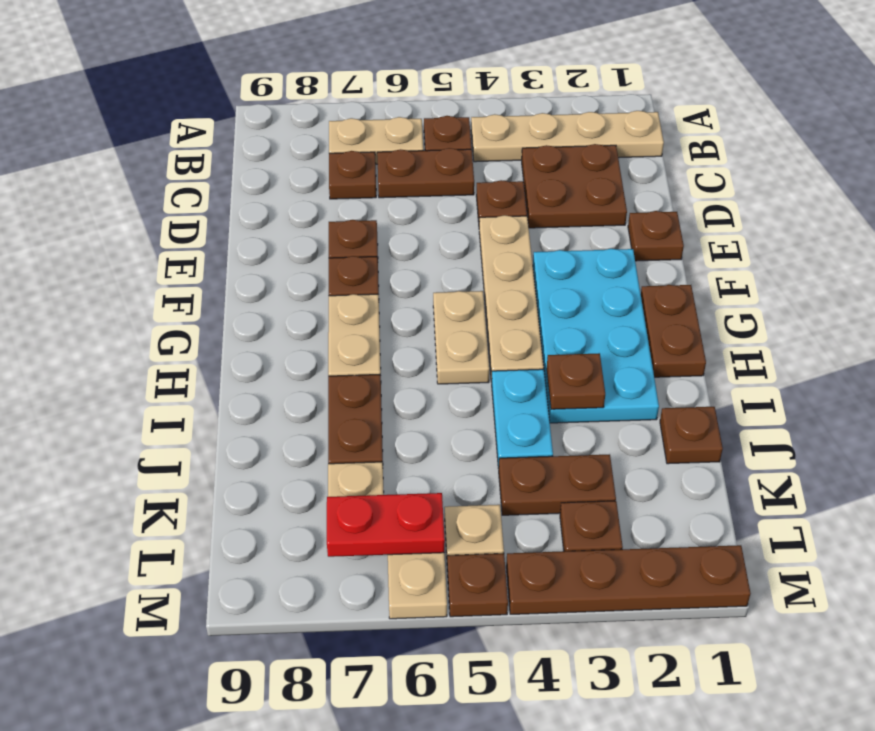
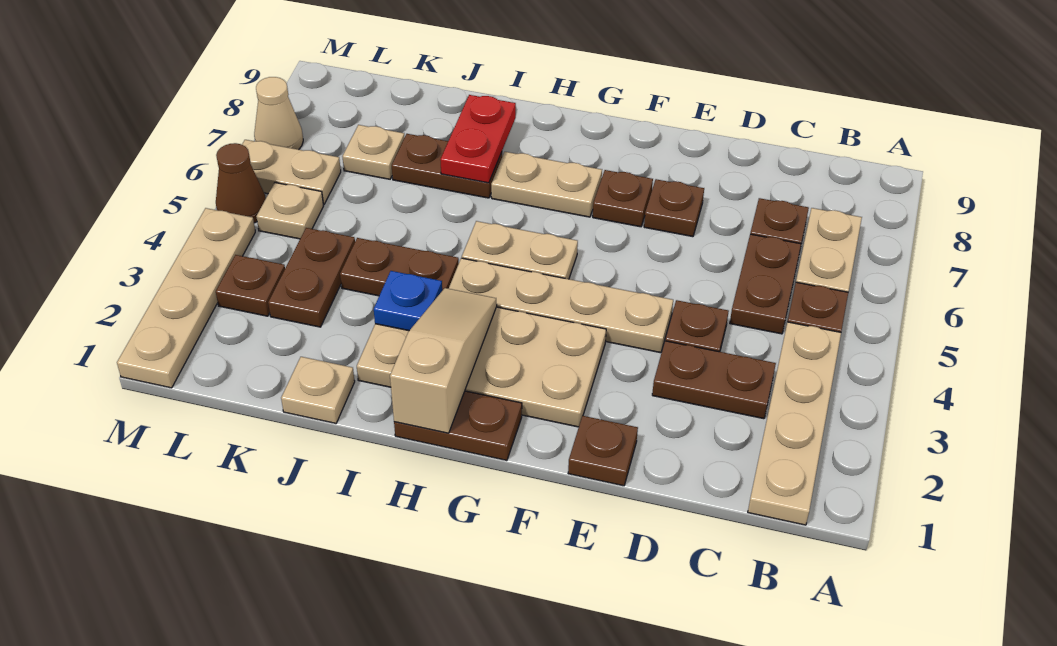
brown plate C2:D3 level 1 -> brown plate C3:D3 level 1
cyan plate F2:I3 level 1 -> tan plate F2:I3 level 1
none -> tan slope H1:H3 level 2 top 1
brown plate I3 level 2 -> blue plate I3 level 2
cyan plate I4:J4 level 1 -> brown plate I4:J4 level 1
brown plate J1 level 1 -> tan plate J1 level 1
red plate L6:L7 level 2 -> red plate I7:I8 level 2
brown plate M1:M4 level 1 -> tan plate M1:M4 level 1
brown plate M5 level 1 -> brown cone M5 level 1
none -> tan cone M7 level 1

